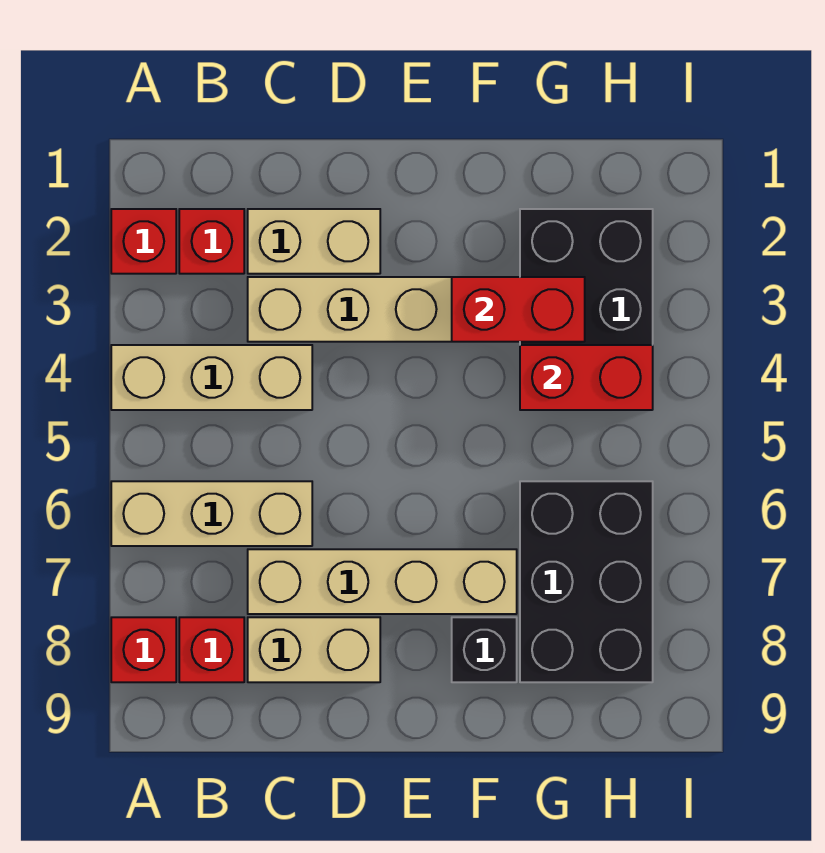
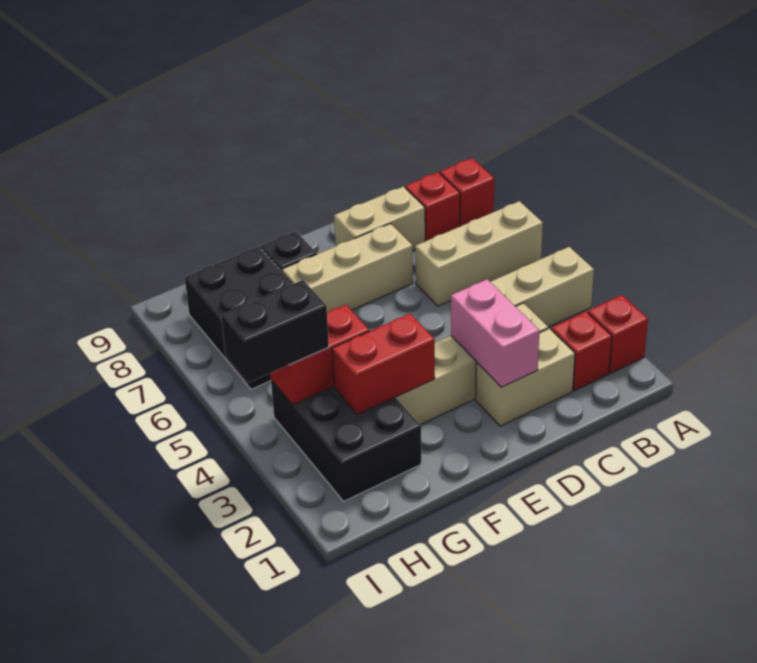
tan brick C7:F7 level 1 -> tan brick D7:F7 level 1
none -> pink brick D2:D3 level 2
none -> black brick H4:I4 level 3

